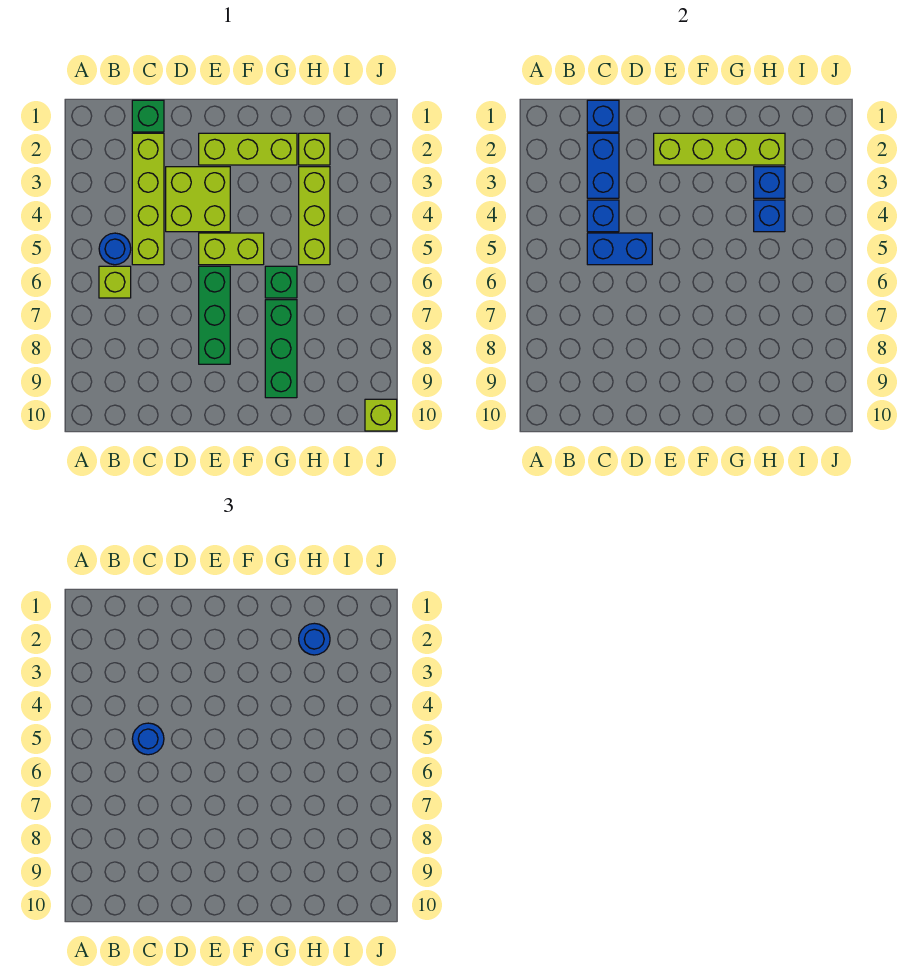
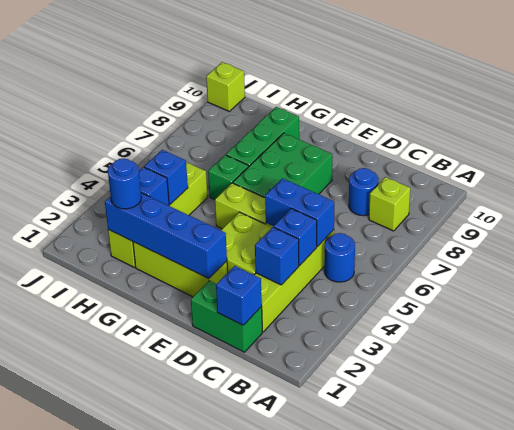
lime brick B6 level 1 -> lime brick B8 level 1
green brick C1 level 1 -> green brick C1:D1 level 1
blue brick C2:C3 level 2 -> blue brick C3 level 2
blue round brick C5 level 3 -> blue round brick C8 level 1
lime brick E2:H2 level 2 -> blue brick E2:H2 level 2
green brick E6:E8 level 1 -> green brick E6:F8 level 1

